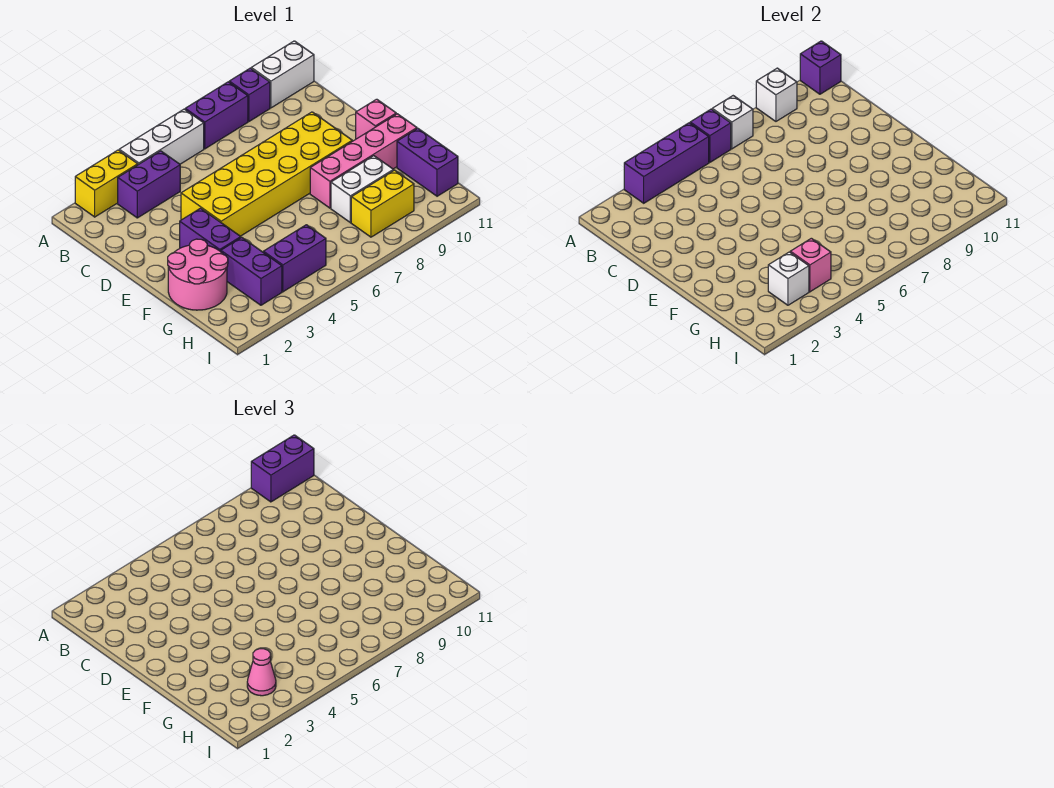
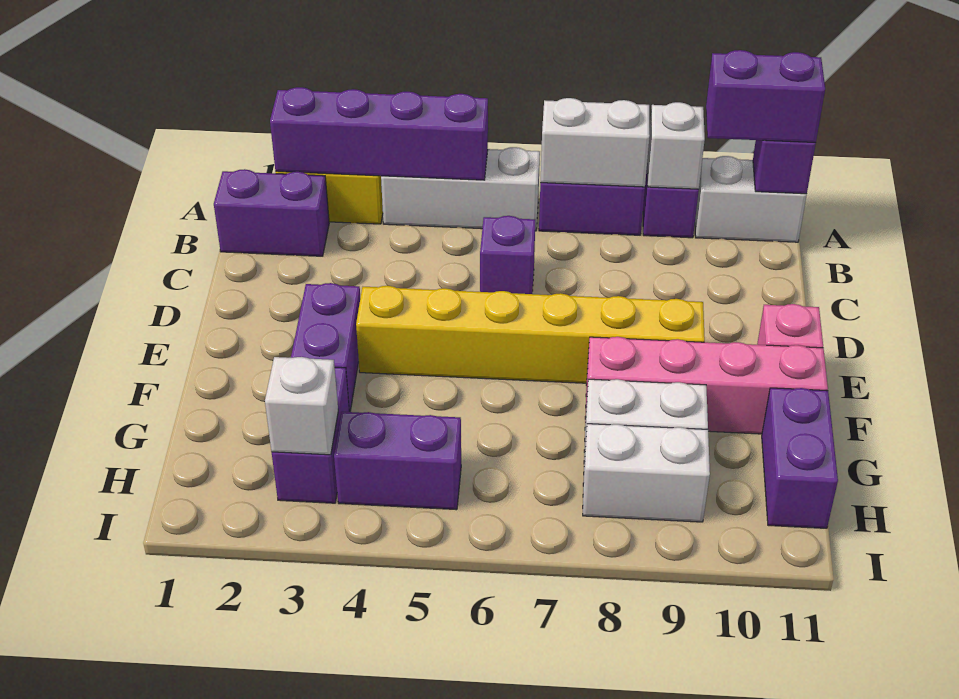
purple brick A3:A5 level 2 -> purple brick A2:A5 level 2
purple brick A6 level 2 -> purple brick C6 level 1
white brick A7 level 2 -> white brick A7:A8 level 2
purple brick B3:B4 level 1 -> purple brick B1:B2 level 1
yellow brick D4:E9 level 1 -> yellow brick E4:E9 level 1
pink round brick F1:G2 level 1 -> none
pink cone H3 level 3 -> none
pink brick H4 level 2 -> none
yellow brick H8:H9 level 1 -> white brick H8:H9 level 1

